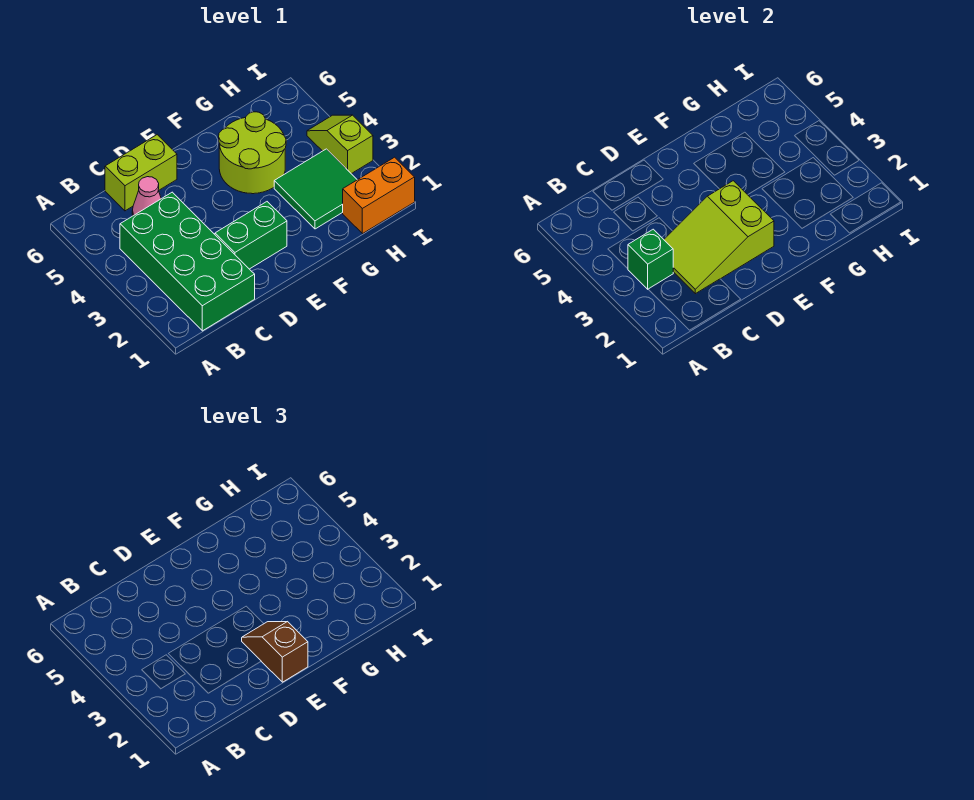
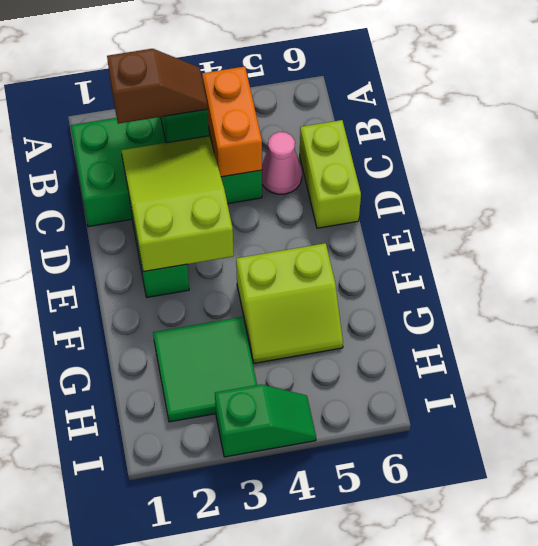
brown slope E1:E2 level 3 top 1 -> brown slope B2:B3 level 3 top 2
lime round brick F4:G5 level 1 -> lime slope F4:G5 level 1 top F
orange brick H1:I1 level 1 -> orange brick B4:C4 level 2
lime slope I3:I4 level 1 top 3 -> green slope I3:I4 level 1 top 3

